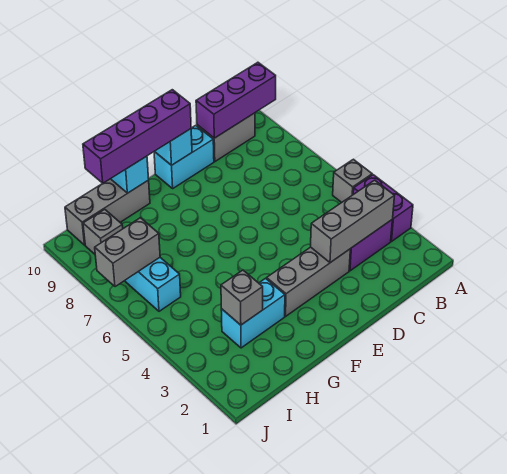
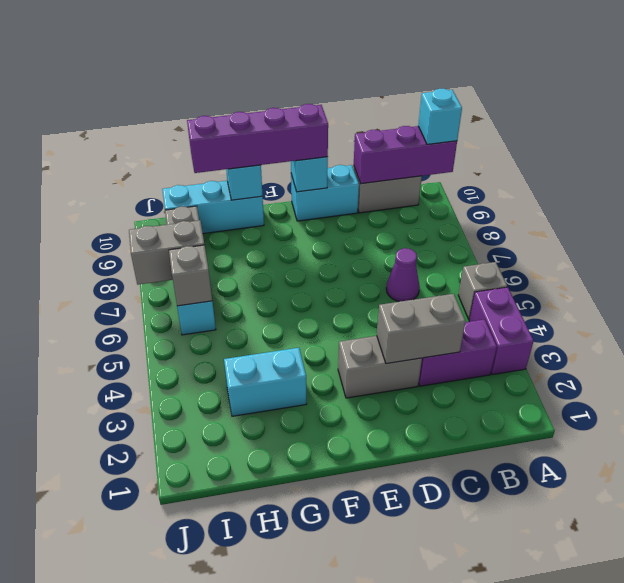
none -> cyan brick A10 level 3
grey brick B3:D3 level 2 -> grey brick C3:D3 level 2
none -> purple cone C6 level 1
grey brick D3:F3 level 1 -> grey brick D3:E3 level 1
grey brick G10:I10 level 1 -> cyan brick G10:I10 level 1
grey brick H3 level 2 -> grey brick I6 level 2

